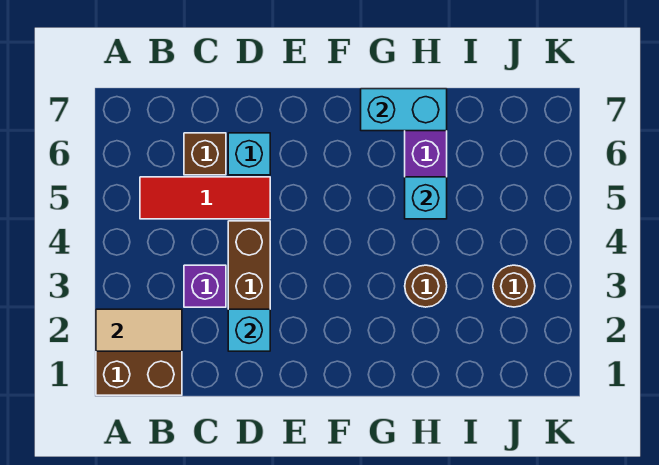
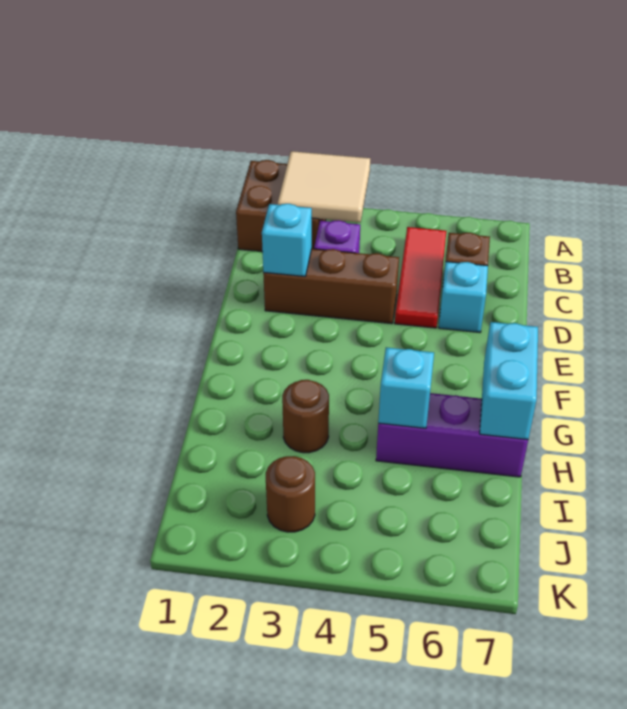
tan tile A2:B2 level 2 -> tan tile A2:B3 level 2

